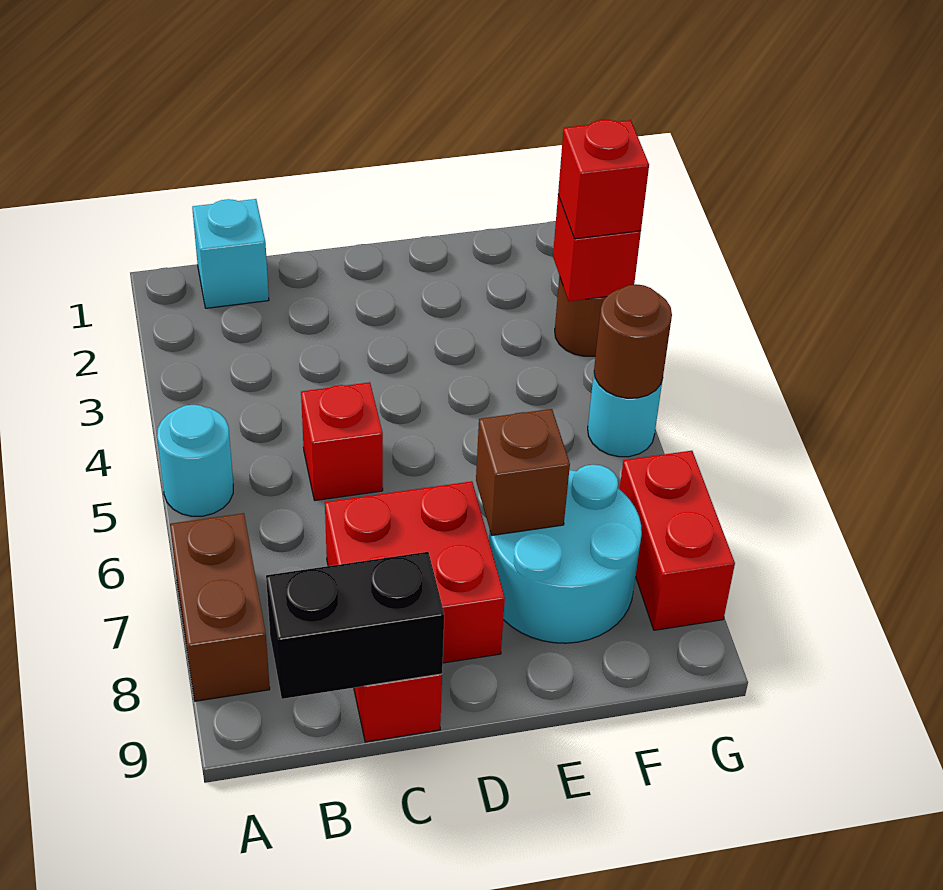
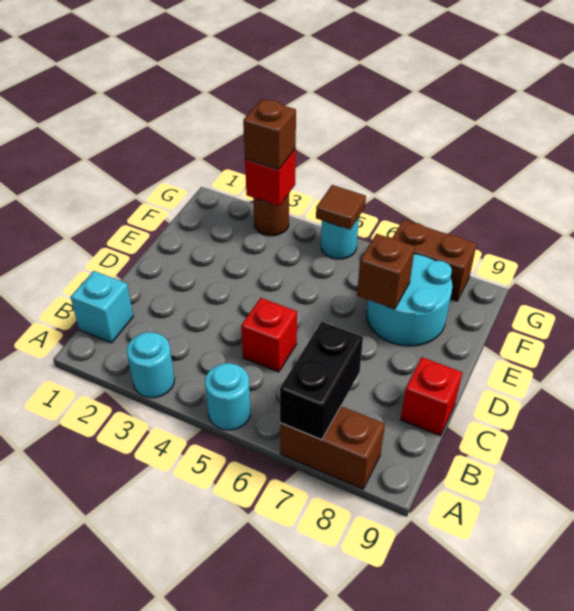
none -> cyan round brick A3 level 1
black brick B9:C9 level 2 -> black brick A7:B7 level 2
red brick C7:D8 level 1 -> none
red brick G3 level 3 -> brown brick G3 level 3
brown round brick G5 level 2 -> brown tile G5 level 2
red brick G7:G8 level 1 -> brown brick G7:G8 level 1

